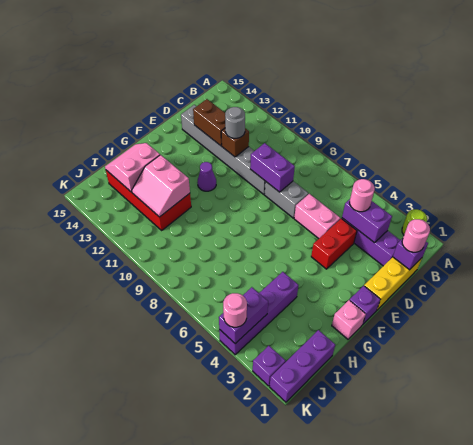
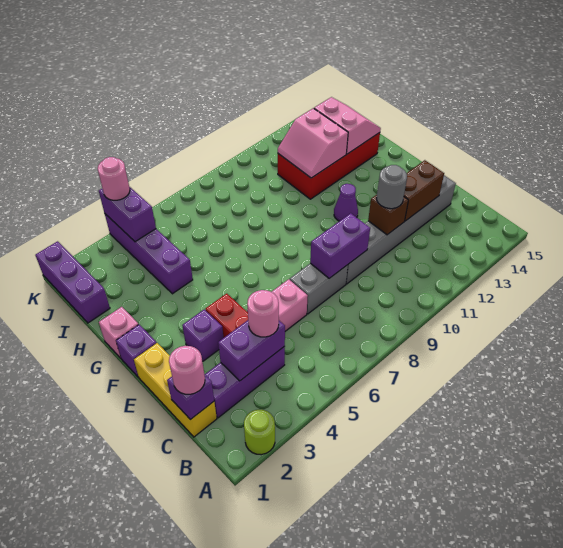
pink slope H11:I12 level 2 top H -> pink slope H11:I12 level 2 top 12
purple brick K2 level 1 -> purple brick E3 level 1

